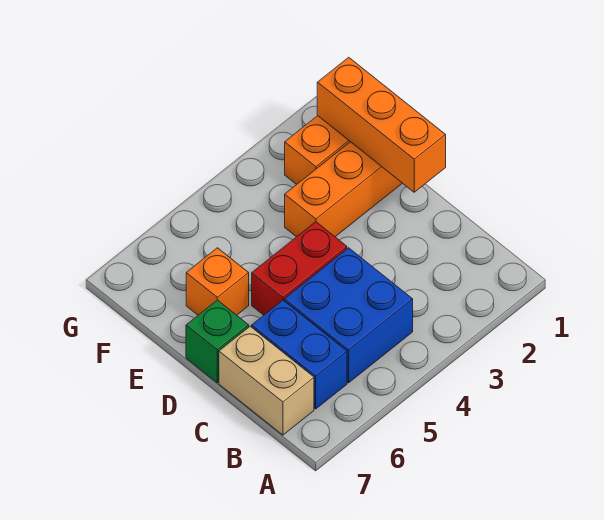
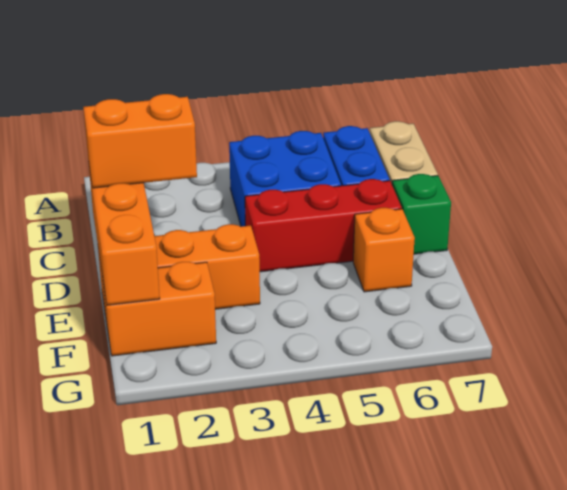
none -> orange brick D1:D2 level 3
red brick D4:D5 level 1 -> red brick D4:D6 level 1

